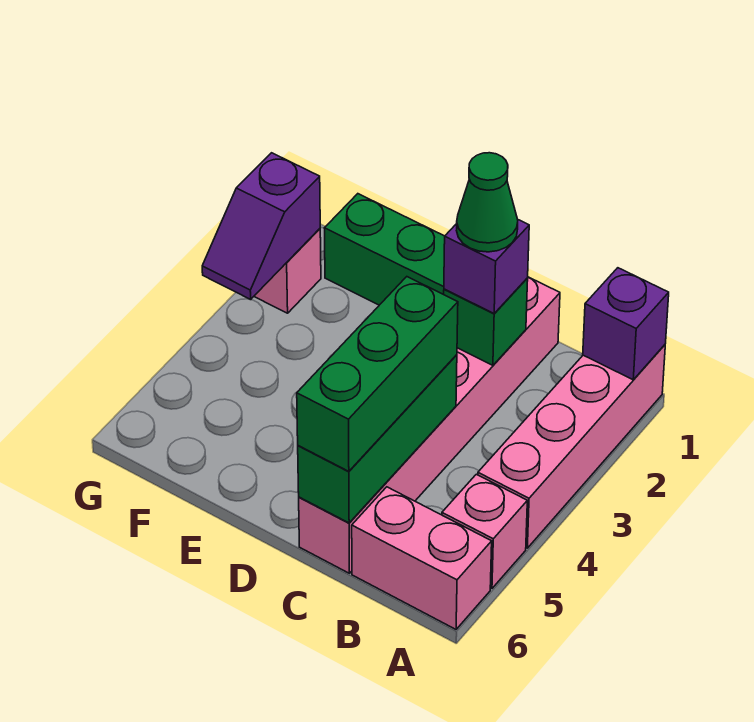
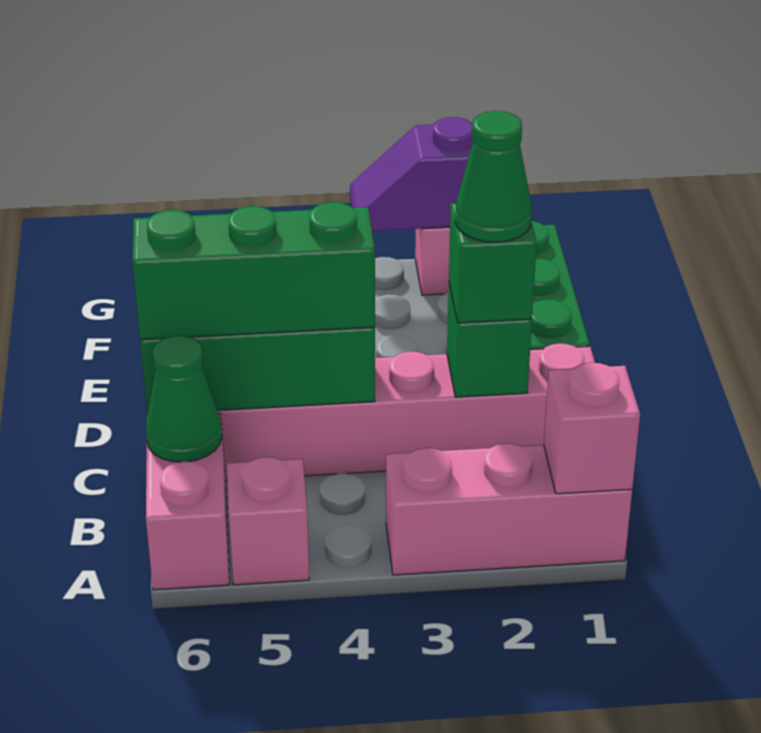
pink brick A1:A4 level 1 -> pink brick A1:A3 level 1
purple brick A1 level 2 -> pink brick A1 level 2
none -> green cone B6 level 2
purple brick C2 level 3 -> green brick C2 level 3

